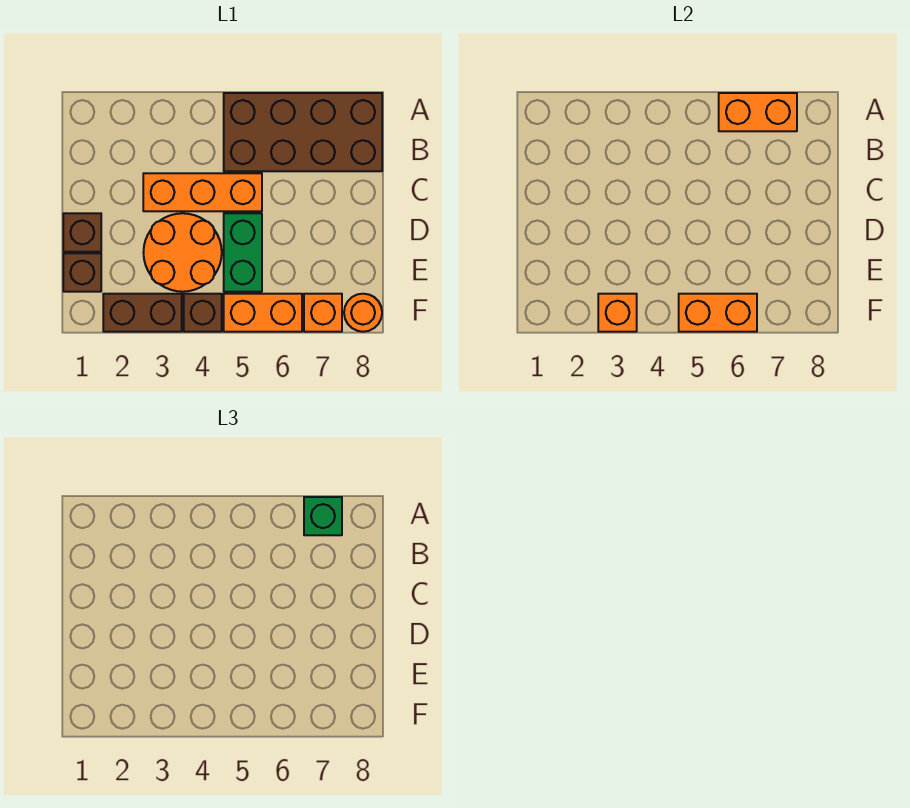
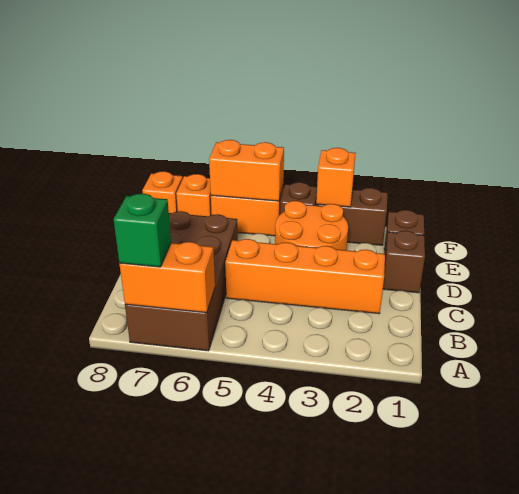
brown brick A5:B8 level 1 -> brown brick A6:D7 level 1
orange brick C3:C5 level 1 -> orange brick C2:C5 level 1
green brick D5:E5 level 1 -> none
orange round brick F8 level 1 -> orange brick F8 level 1

